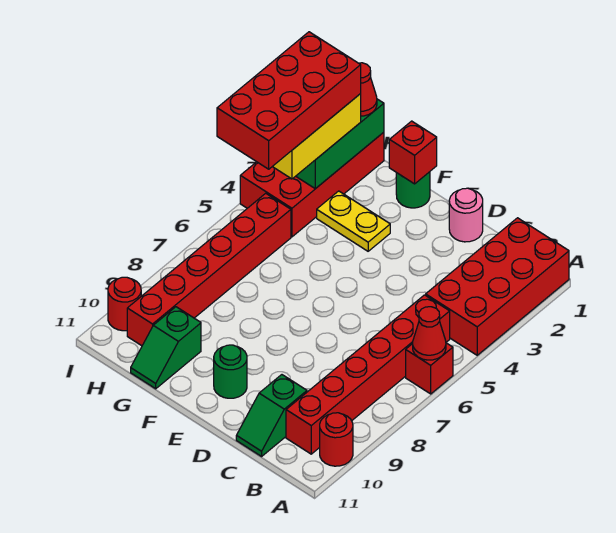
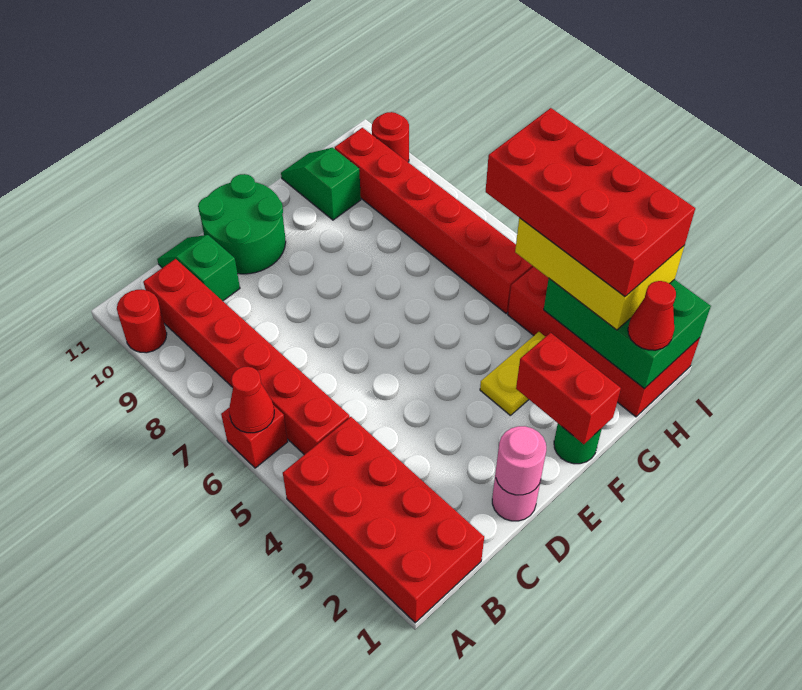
none -> pink round brick D1 level 2
green round brick E10 level 1 -> green round brick D10:E11 level 1
red brick F1 level 2 -> red brick F1:F2 level 2

